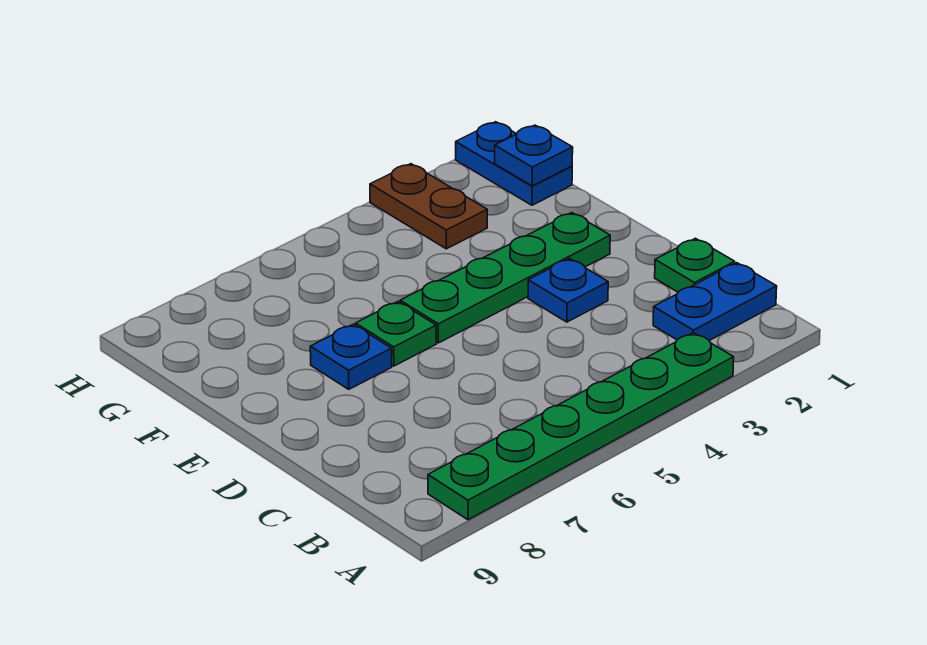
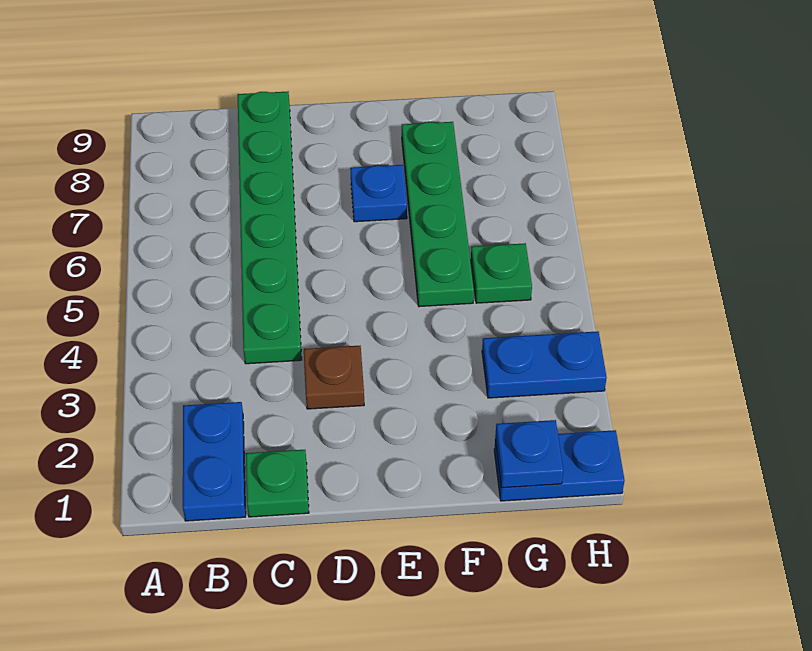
green plate A3:A8 level 1 -> green plate C4:C9 level 1
blue plate D3 level 1 -> brown plate D3 level 1
green plate E2:E5 level 1 -> green plate F5:F8 level 1
green plate E6 level 1 -> green plate G5 level 1
brown plate G3:H3 level 1 -> blue plate G3:H3 level 1

